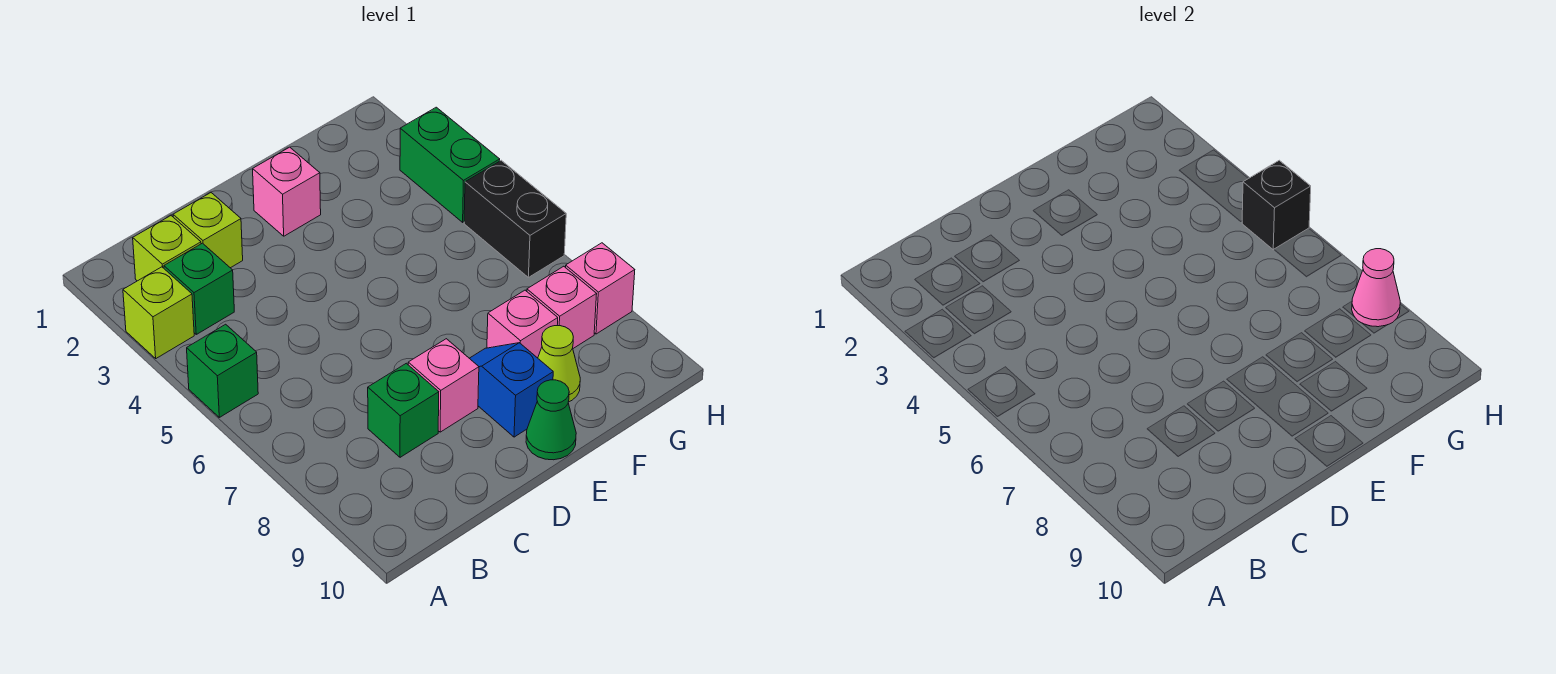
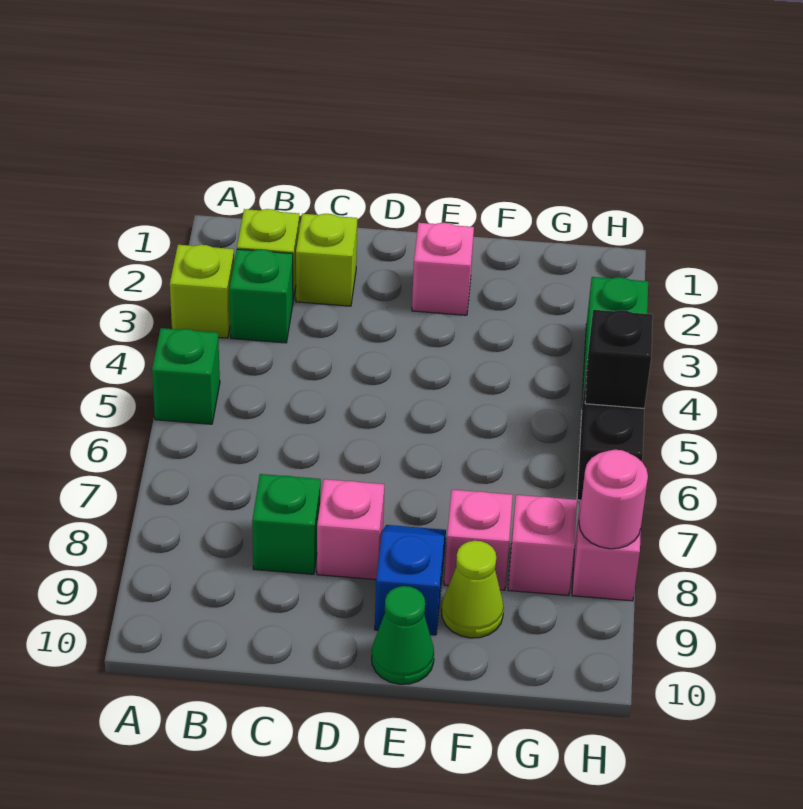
pink cone H8 level 2 -> pink round brick H8 level 2

